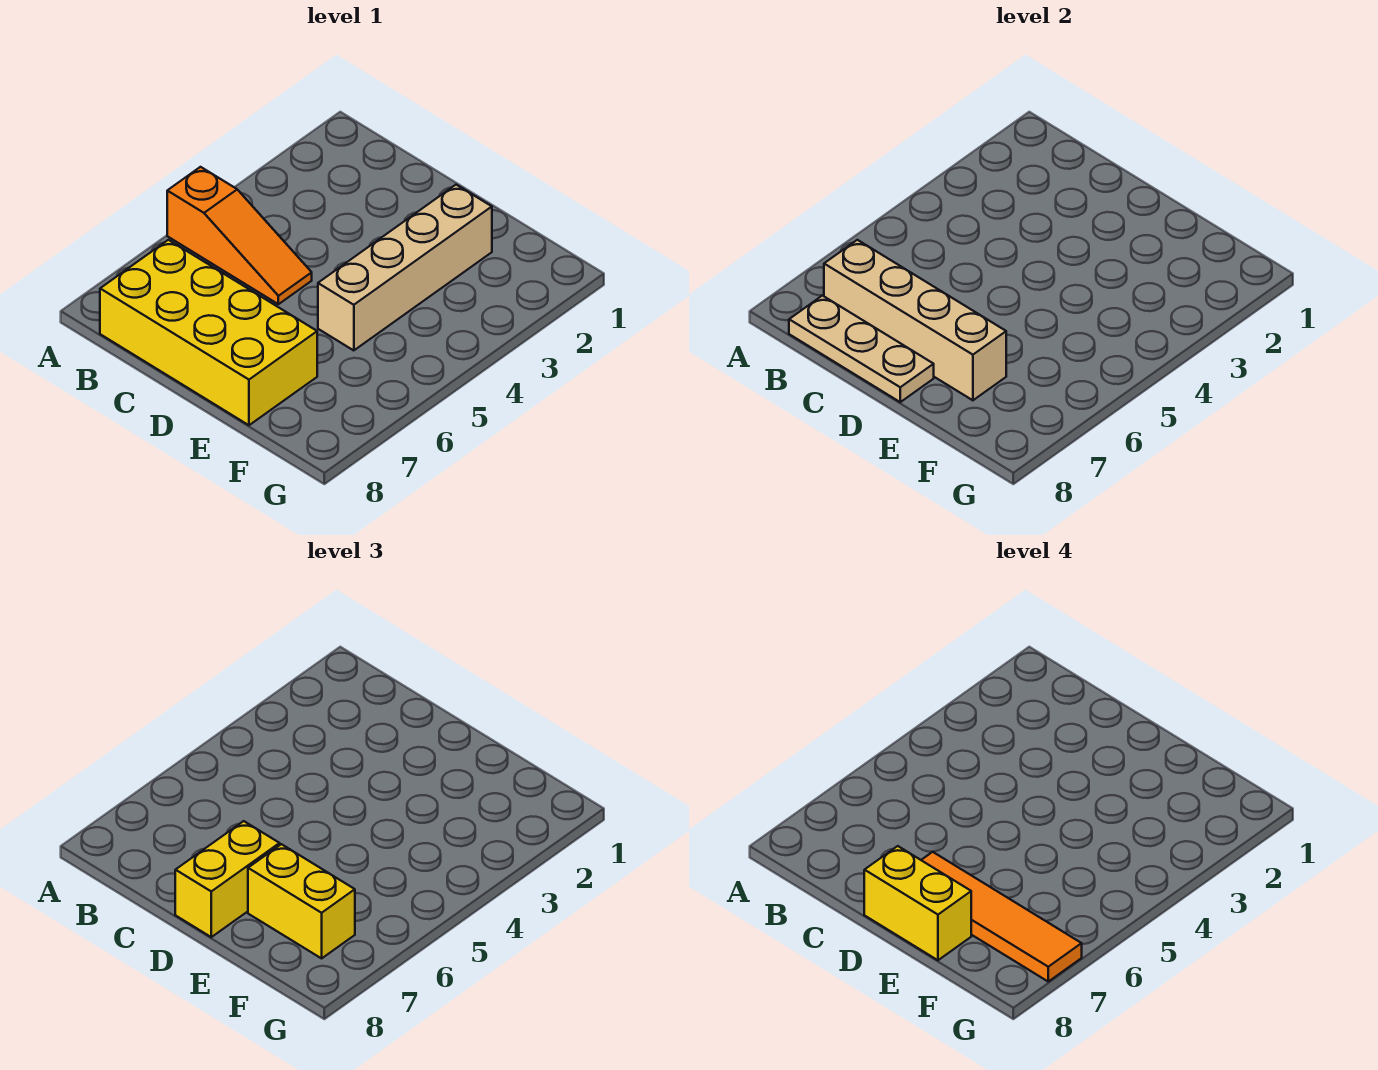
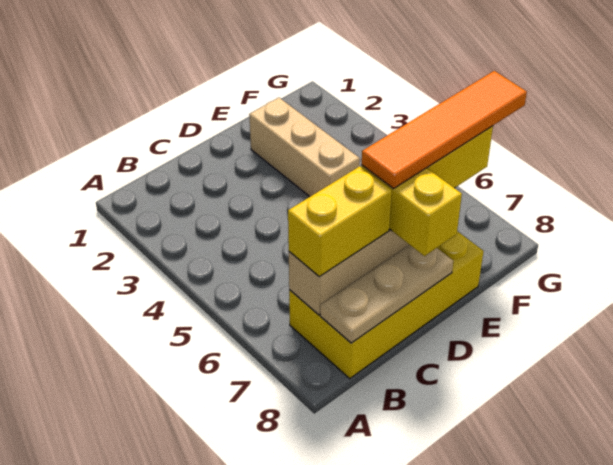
orange slope A5:C5 level 1 top A -> none
yellow brick D8:E8 level 4 -> yellow brick B7:C7 level 3
tan brick E2:E5 level 1 -> tan brick E2:E4 level 1

